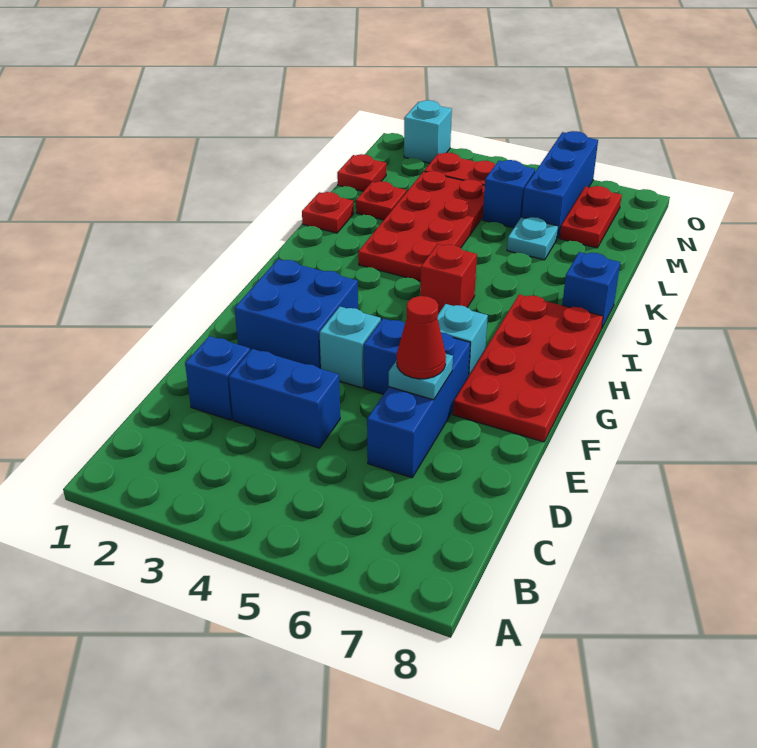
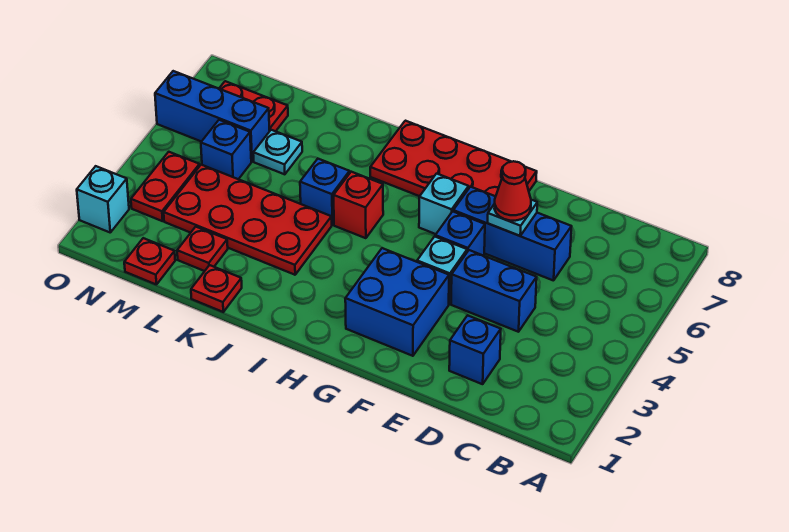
blue brick D3:D4 level 1 -> blue brick D4:E4 level 1
blue brick J8 level 1 -> blue brick J5 level 1

